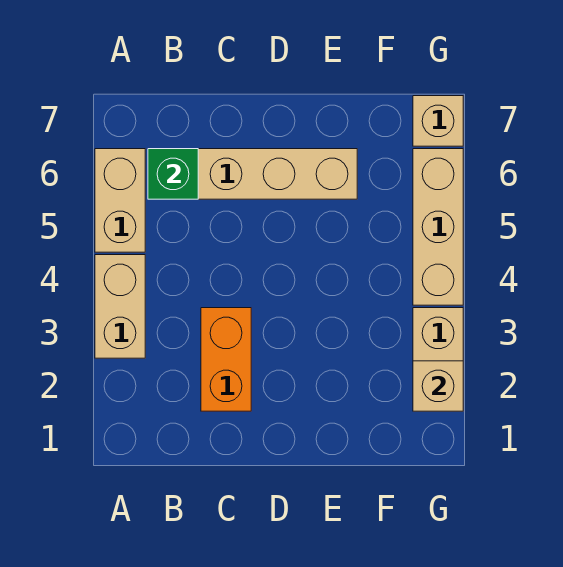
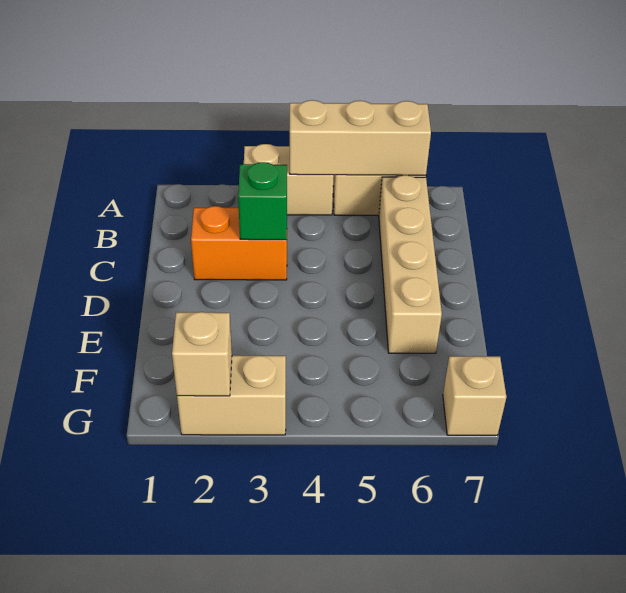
green brick B6 level 2 -> green brick C3 level 2
tan brick G4:G6 level 1 -> tan brick A4:A6 level 2

